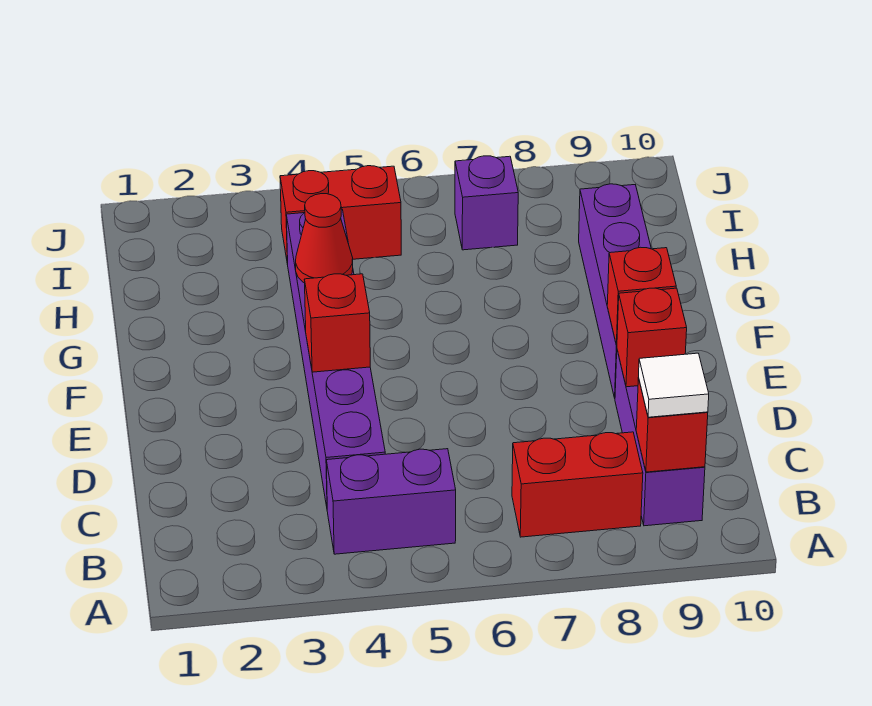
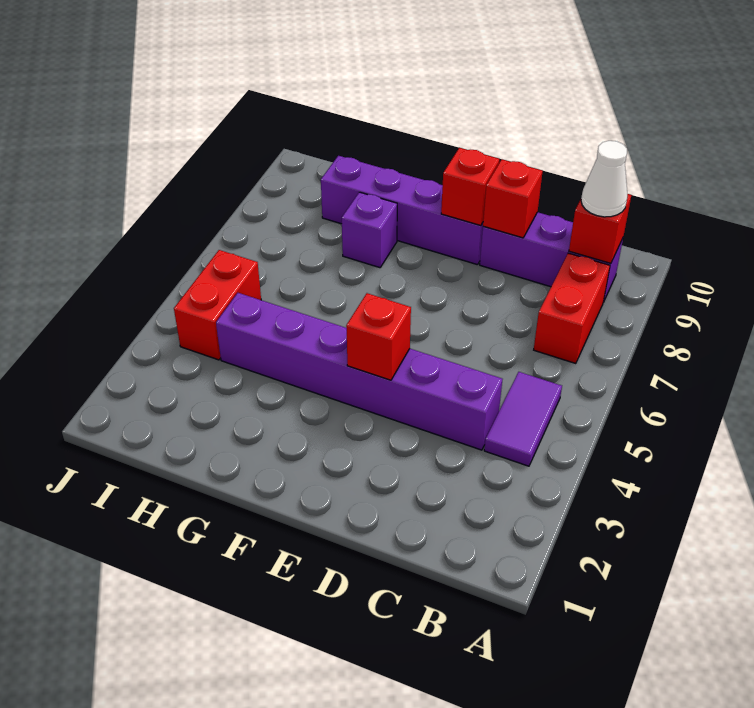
purple brick B4:B5 level 1 -> purple tile B4:B5 level 1
white tile B9 level 3 -> white cone B9 level 3
red cone G4 level 2 -> none
purple brick I7 level 1 -> purple brick G8 level 1

